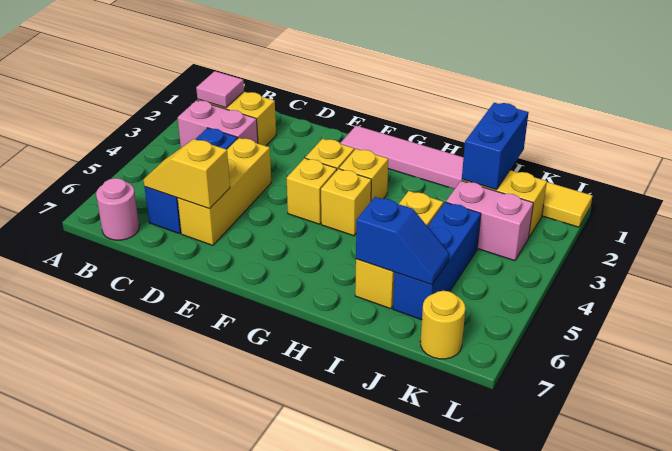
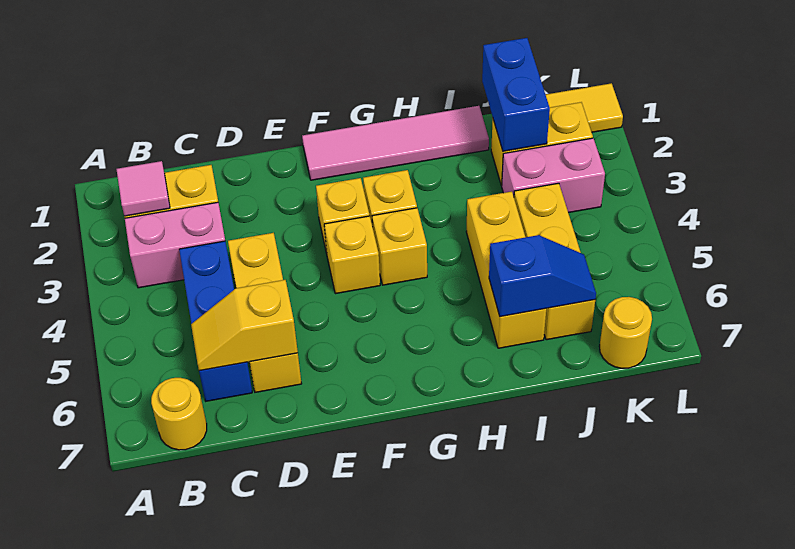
pink round brick B7 level 1 -> yellow round brick B7 level 1
blue brick J4:J6 level 1 -> yellow brick J4:J6 level 1

